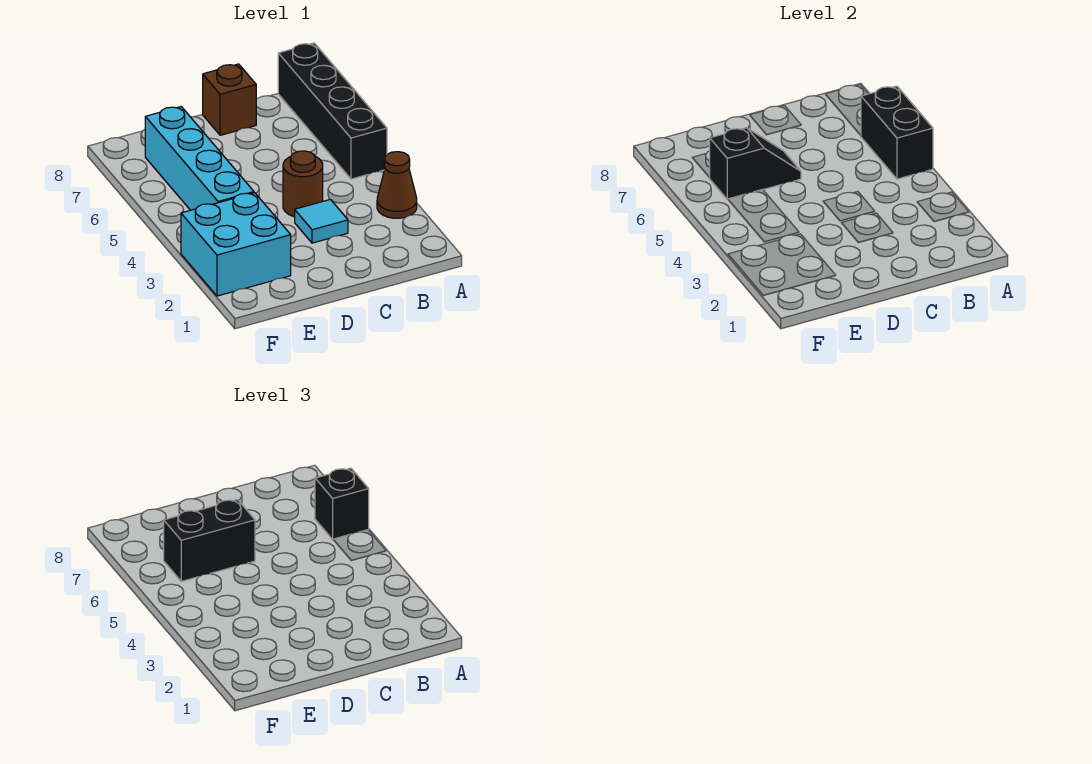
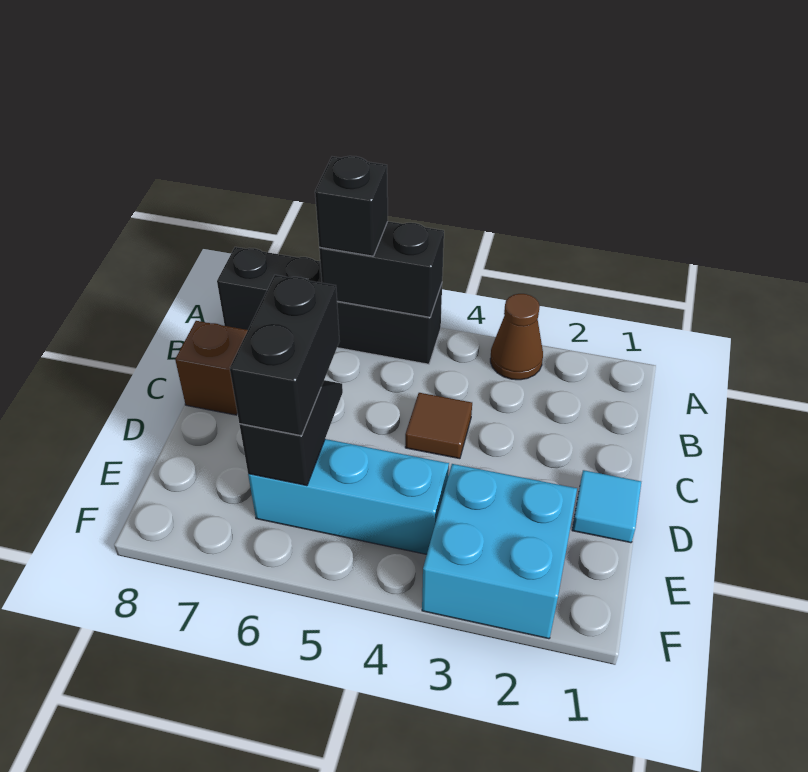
cyan tile C3 level 1 -> cyan tile D1 level 1
brown round brick C4 level 1 -> brown tile C4 level 1
cyan brick E4:E7 level 1 -> cyan brick E4:E6 level 1

